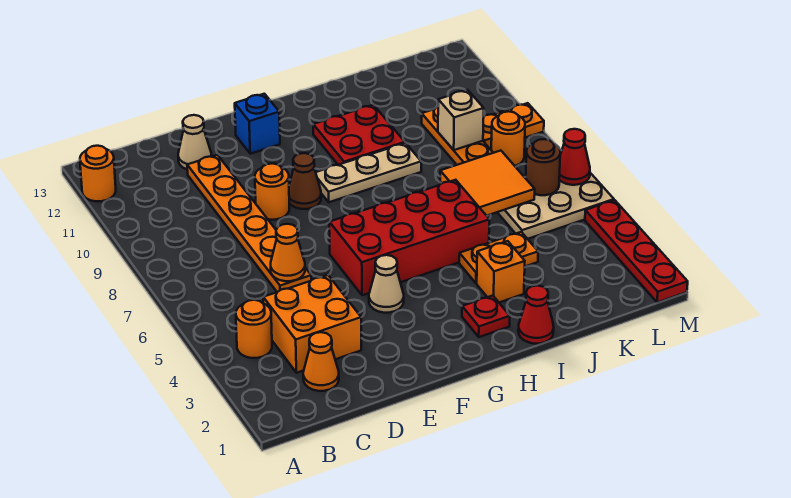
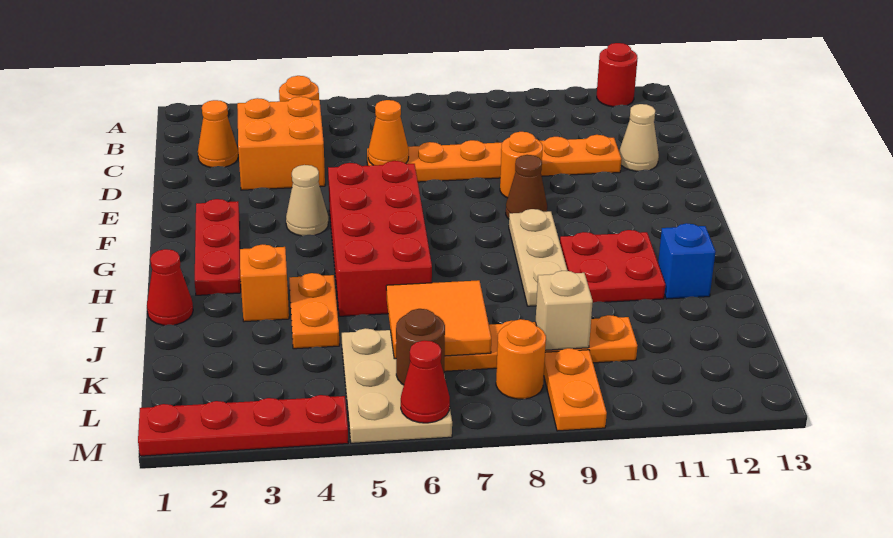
orange round brick A12 level 1 -> red round brick A12 level 1
blue brick F12 level 1 -> blue brick I12 level 1
red plate H2 level 1 -> red plate F2:H2 level 1

